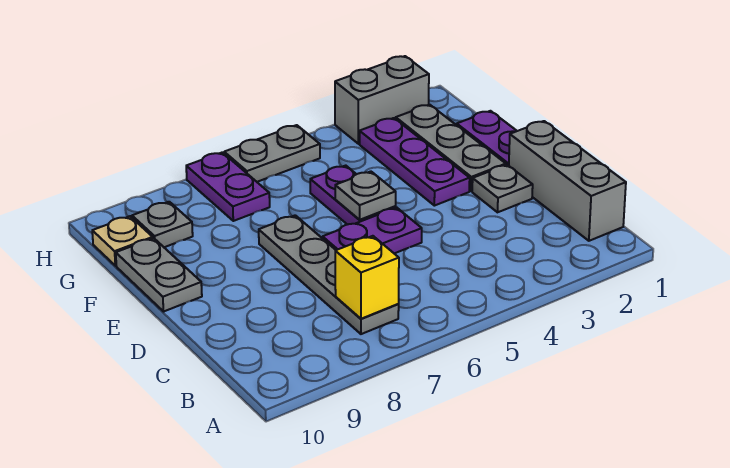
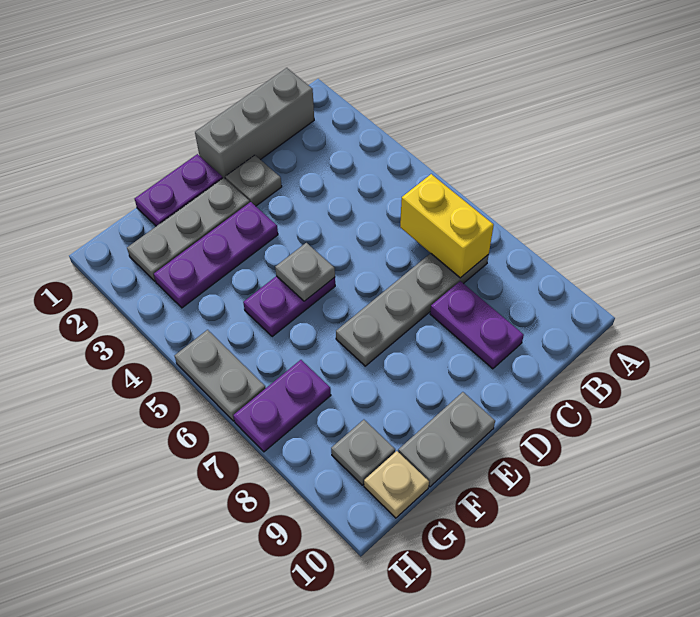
yellow brick B7 level 2 -> yellow brick B6:B7 level 2
purple plate D5:D6 level 1 -> purple plate C8:C9 level 1
grey brick H2:H3 level 1 -> none

